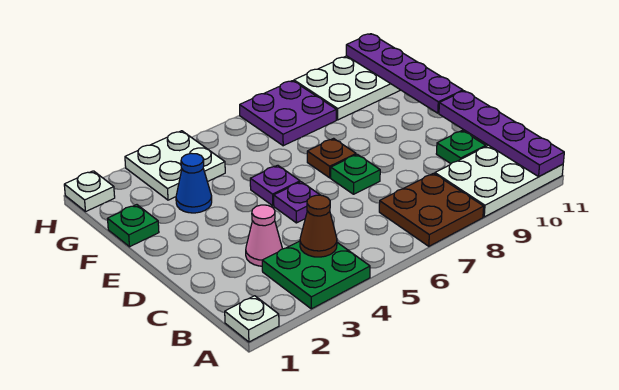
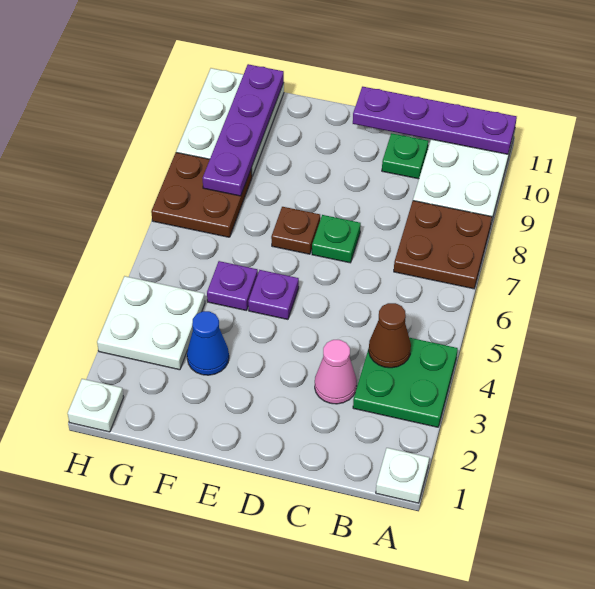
purple plate D5 level 1 -> purple plate F5 level 1
purple plate E11:H11 level 2 -> purple plate G8:G11 level 2
green plate F1 level 1 -> none
purple plate G7:H8 level 1 -> brown plate G7:H8 level 1

